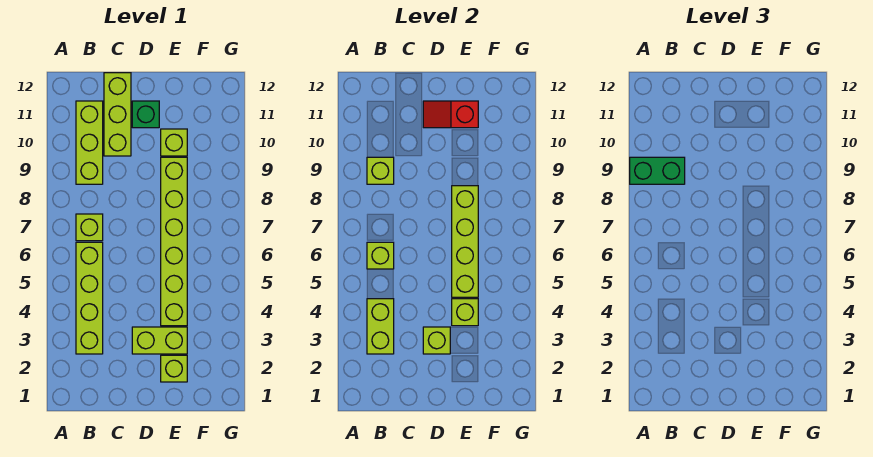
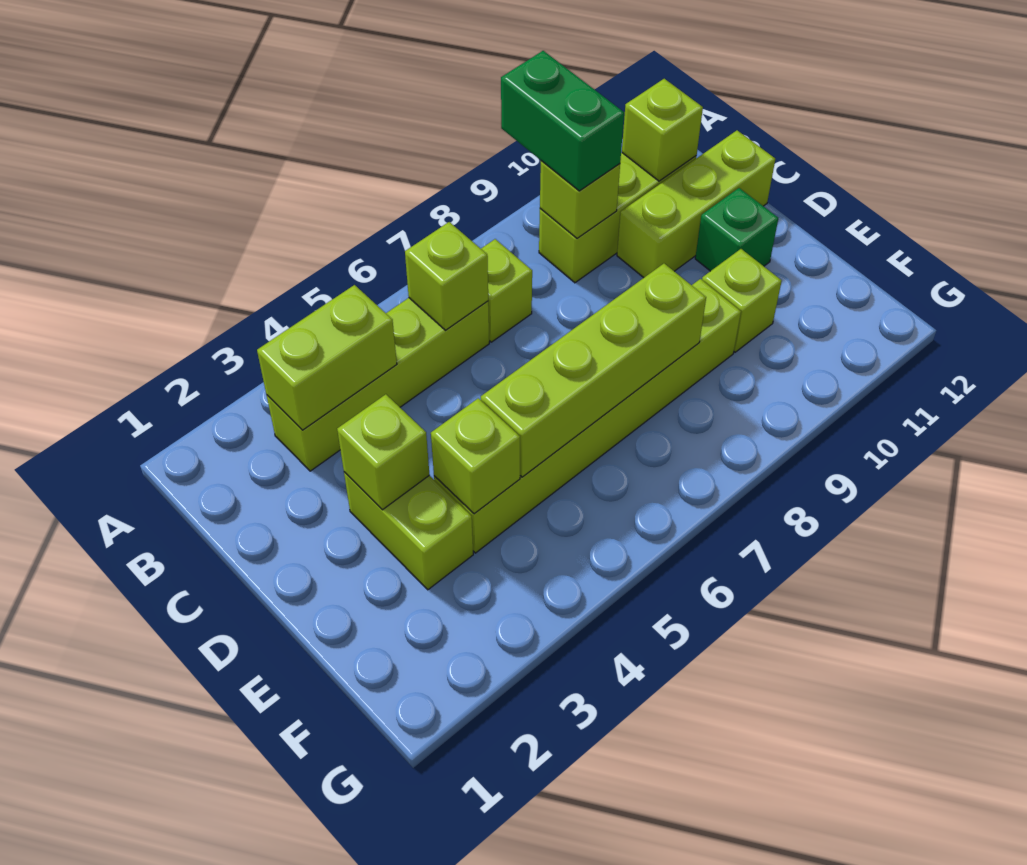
red slope D11:E11 level 2 top E -> none
lime brick E2 level 1 -> lime brick B11 level 2

